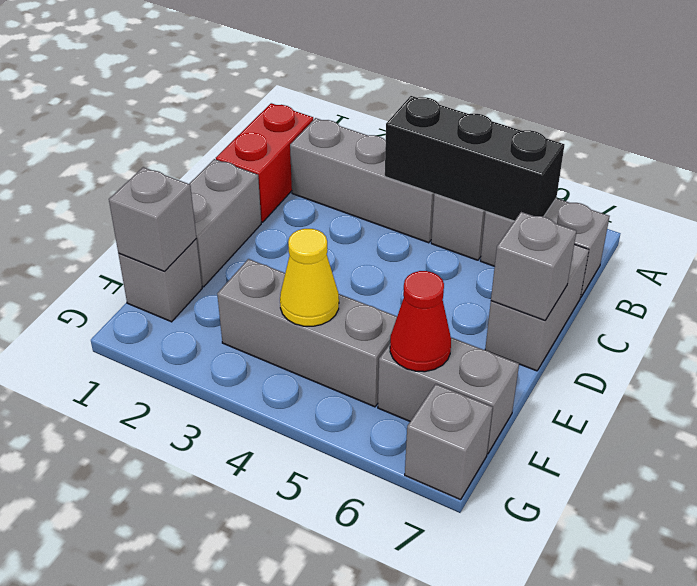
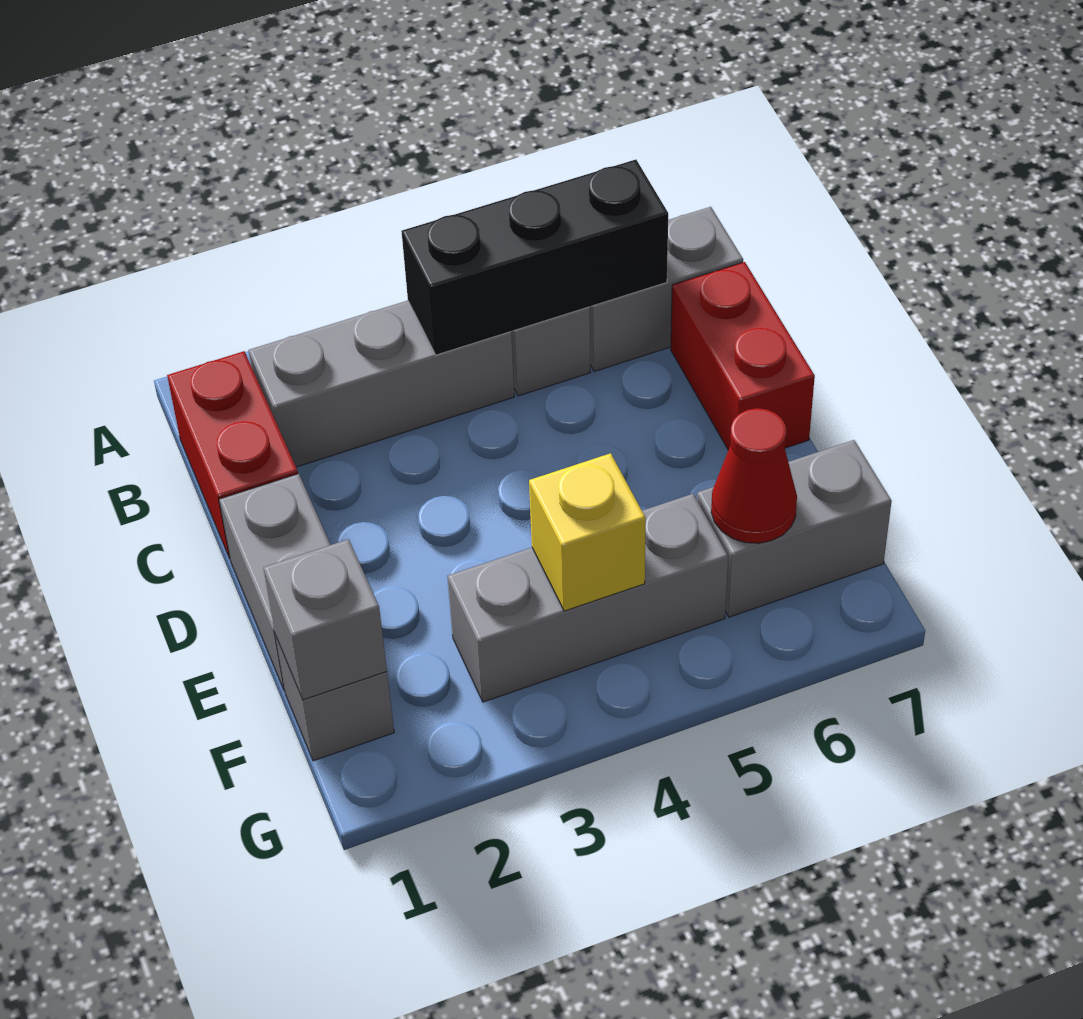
grey brick C7:D7 level 1 -> red brick C7:D7 level 1
grey brick D7 level 2 -> none
yellow cone F4 level 2 -> yellow brick F4 level 2
grey brick G7 level 1 -> none

